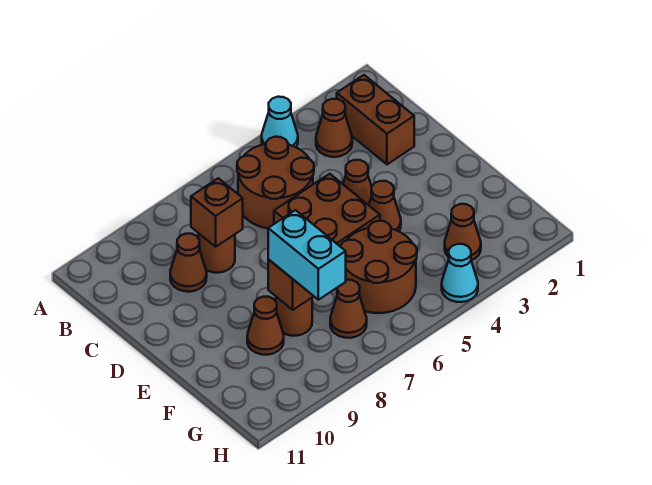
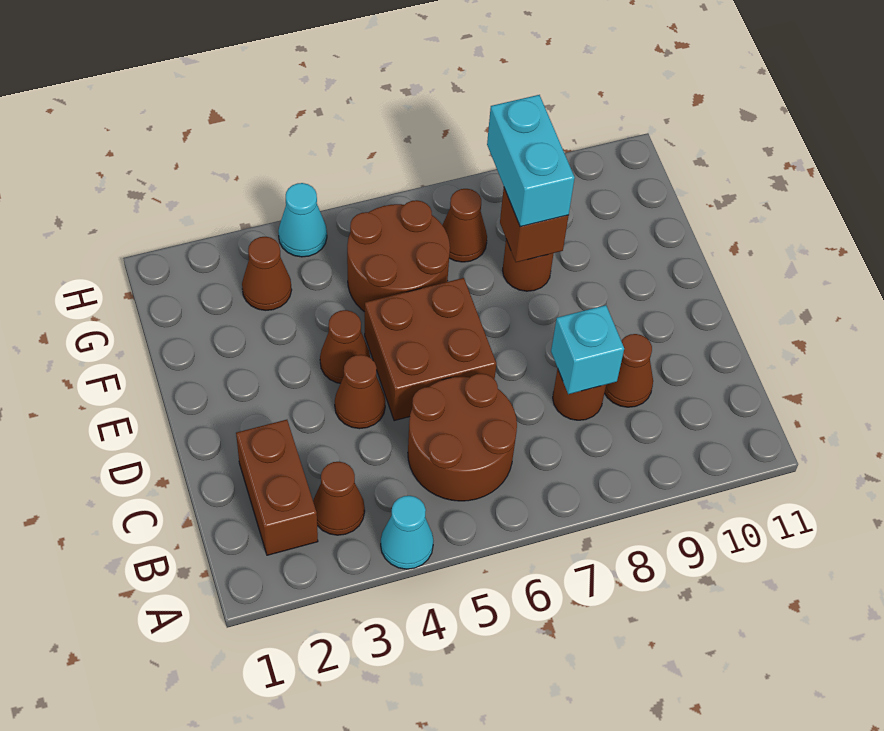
brown brick C8 level 2 -> cyan brick C8 level 2
brown cone F9 level 1 -> none

